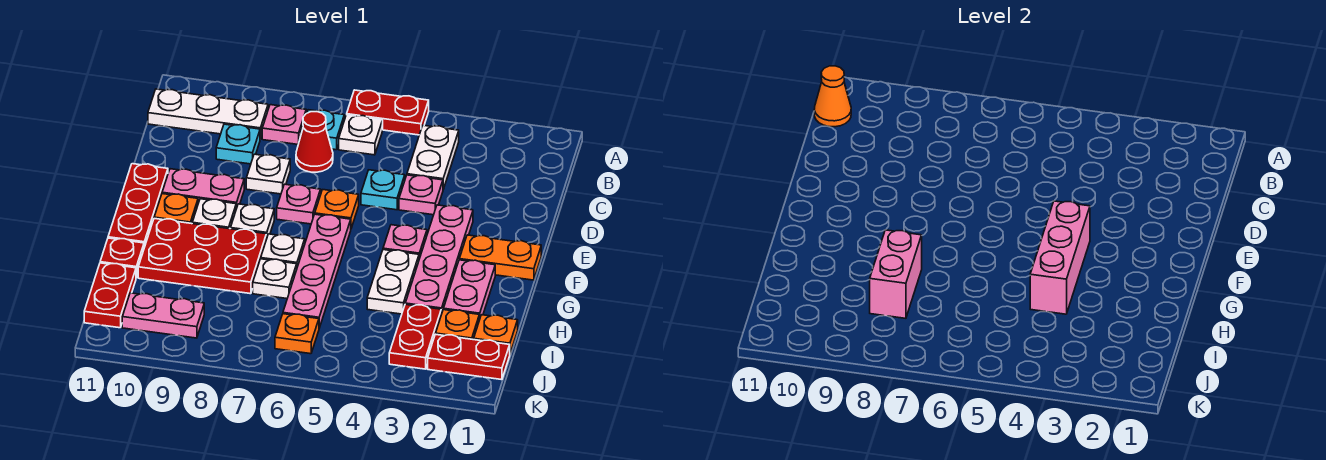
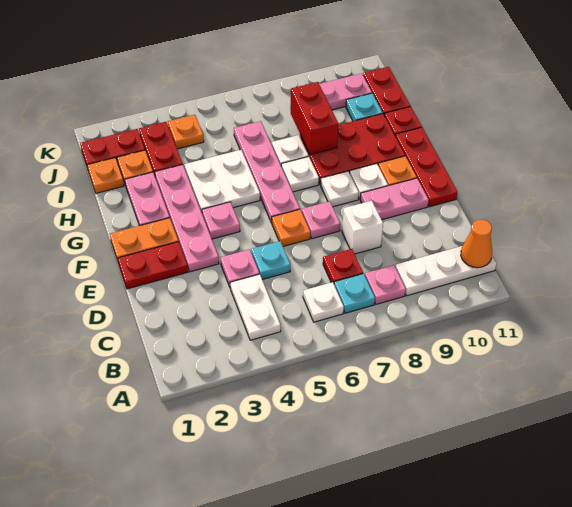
red plate A5:A6 level 1 -> red plate E1:E2 level 1
red cone C7 level 1 -> red plate C7 level 1
cyan plate C9 level 1 -> cyan plate I10 level 1
white plate D8 level 1 -> white brick D8 level 1
pink brick F4:H4 level 2 -> none
white plate G4:H4 level 1 -> white plate G4:H5 level 1
pink brick H8:I8 level 2 -> red brick H8:I8 level 2
orange plate J6 level 1 -> orange plate J4 level 1

